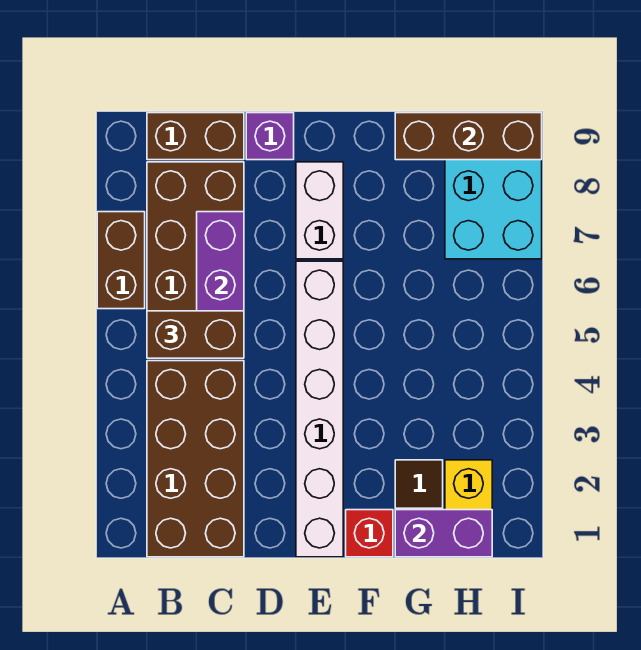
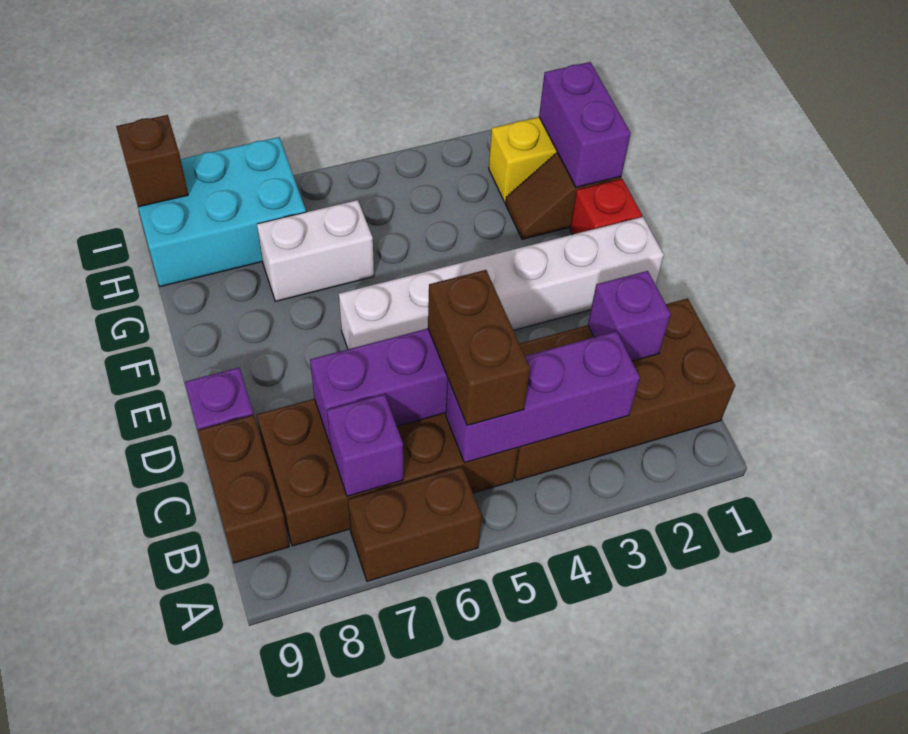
none -> purple brick B3:B5 level 2
none -> purple brick B7 level 2
none -> purple brick C2 level 2
white brick E7:E8 level 1 -> white brick G6:G7 level 1
brown brick G9:I9 level 2 -> brown brick I9 level 2

